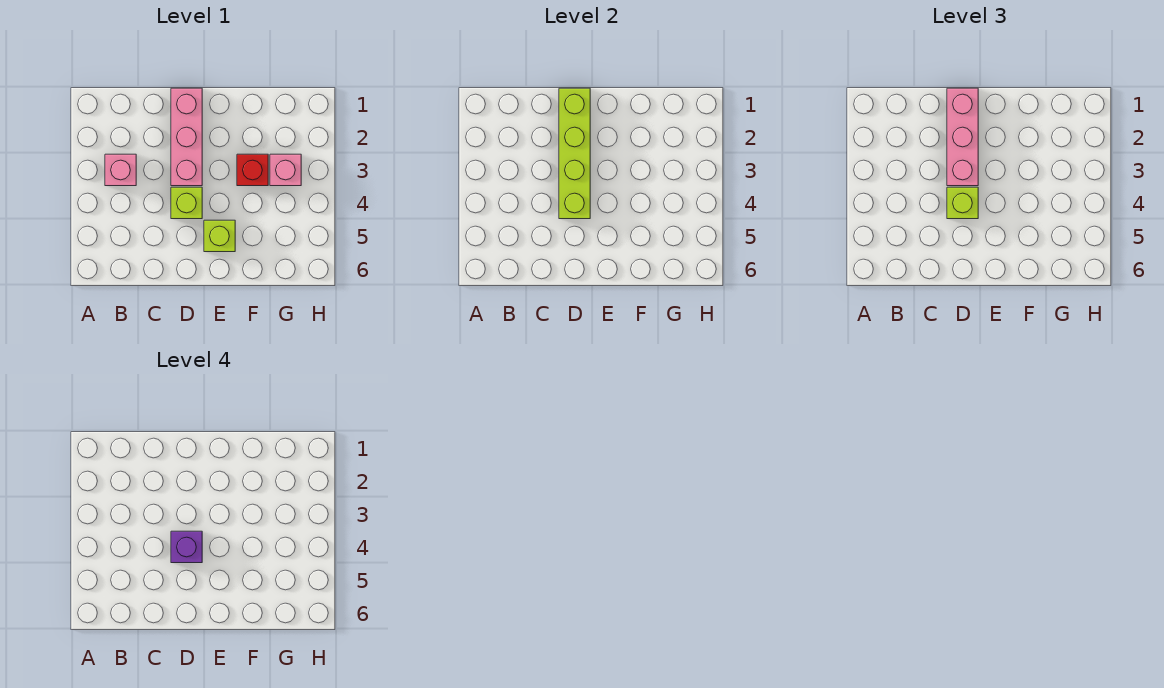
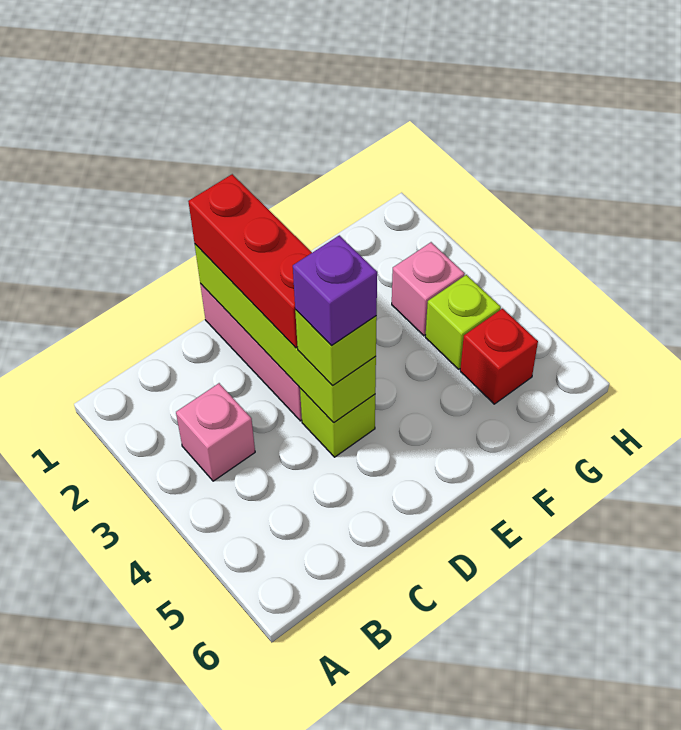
pink brick D1:D3 level 3 -> red brick D1:D3 level 3
lime brick E5 level 1 -> lime brick G4 level 1
red brick F3 level 1 -> red brick G5 level 1

